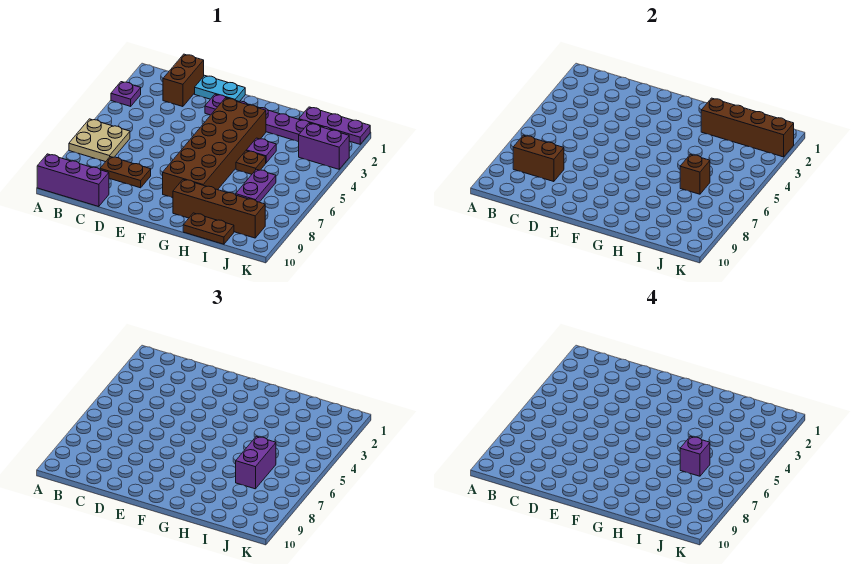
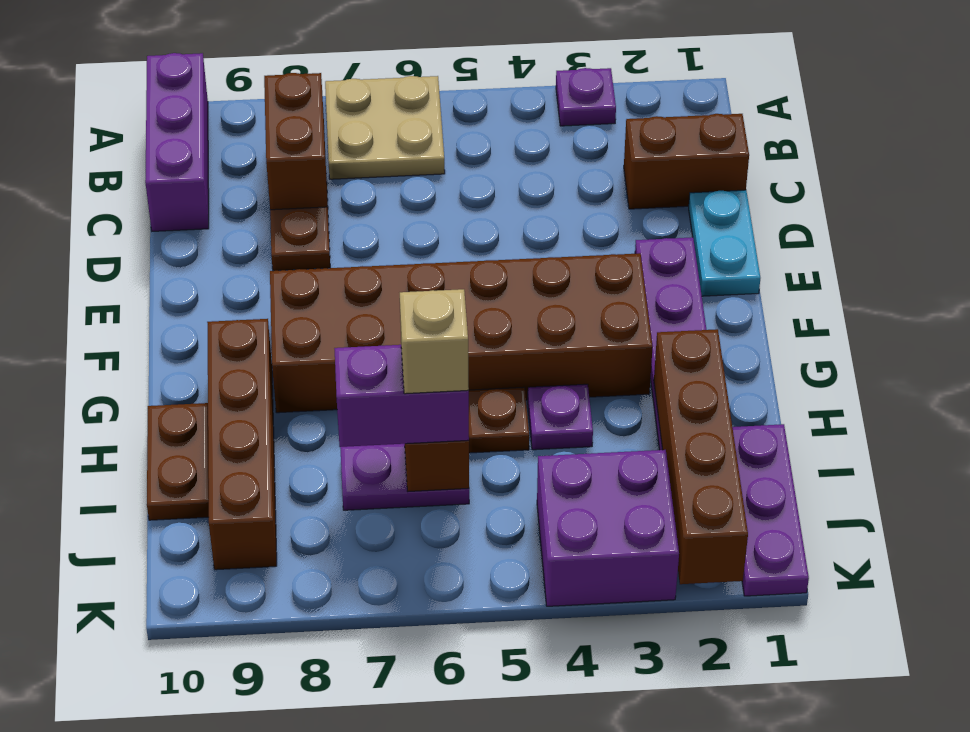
purple brick I6 level 4 -> tan brick I6 level 4
purple brick J3:K3 level 1 -> purple brick J3:K4 level 1

